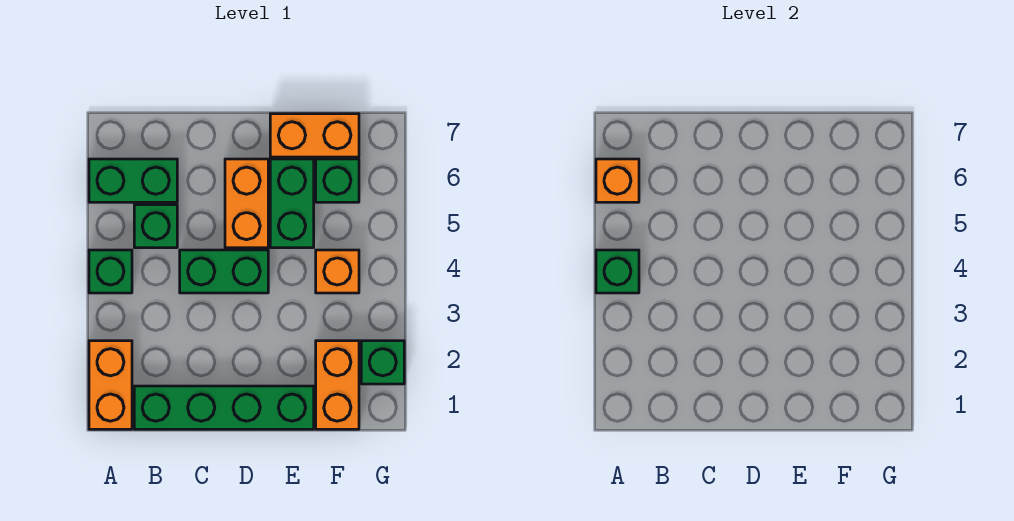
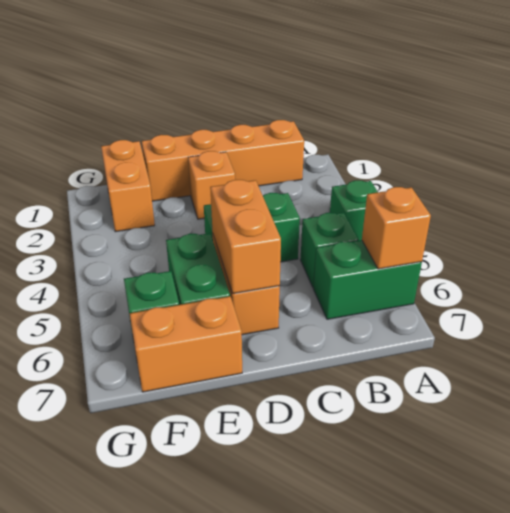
orange brick A1:A2 level 1 -> orange brick D5:D6 level 2
green brick A4 level 2 -> none
green brick B1:E1 level 1 -> orange brick B1:E1 level 1
orange brick F4 level 1 -> orange brick D2 level 1
green brick G2 level 1 -> none

